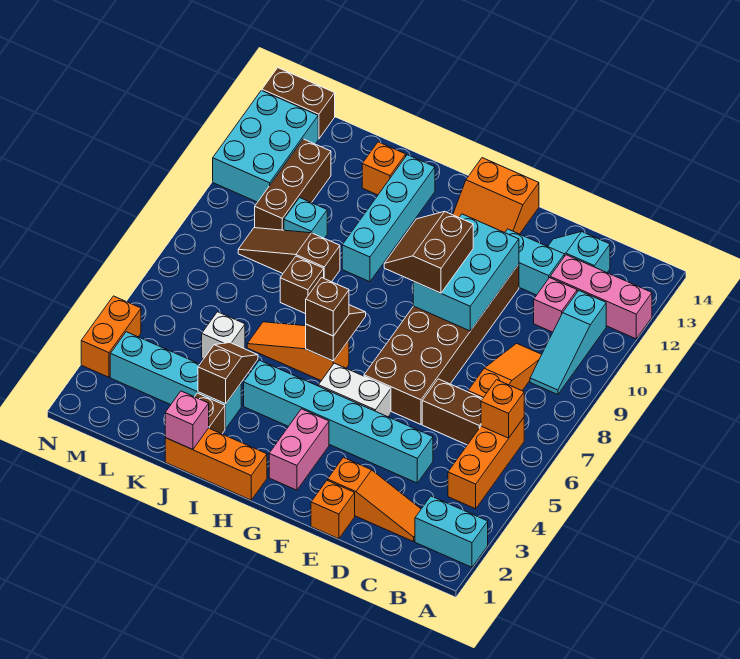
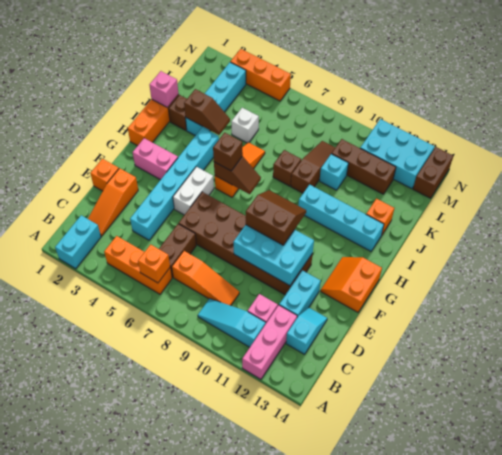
orange brick N3:N4 level 1 -> orange brick N3:N5 level 1

